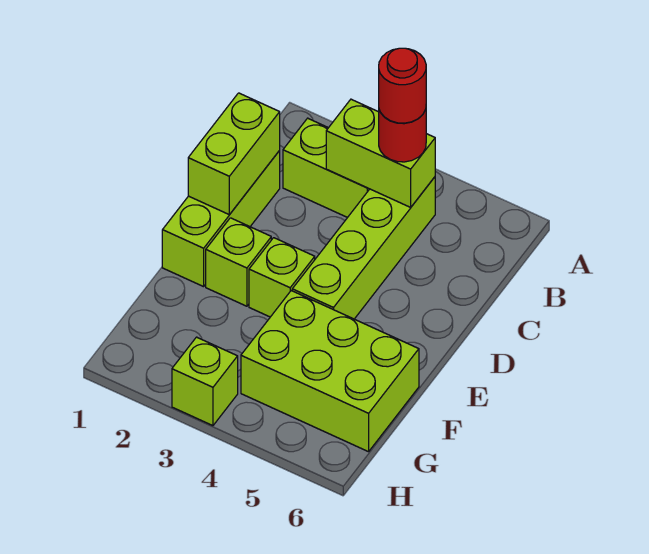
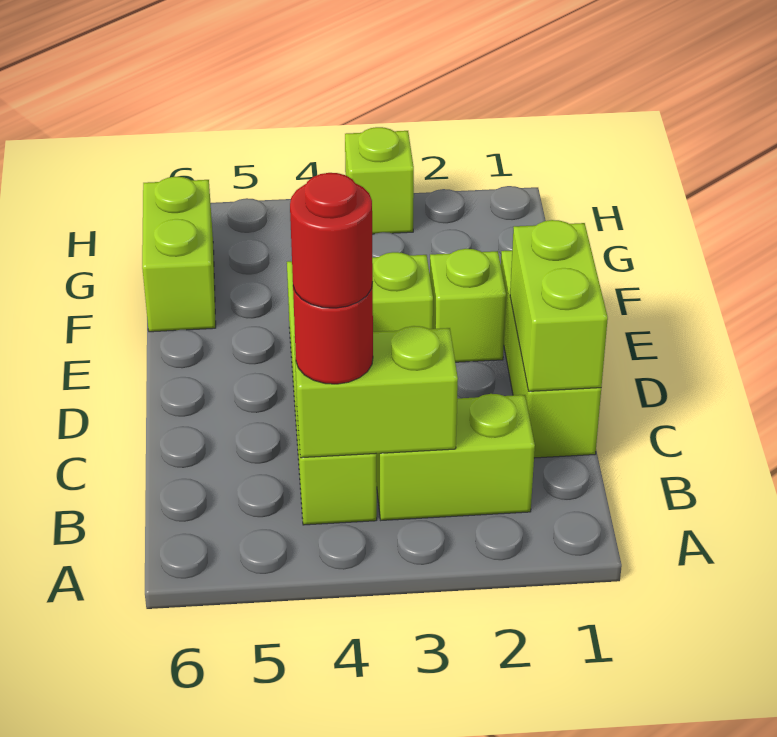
lime brick F4:G6 level 1 -> lime brick F6:G6 level 1

